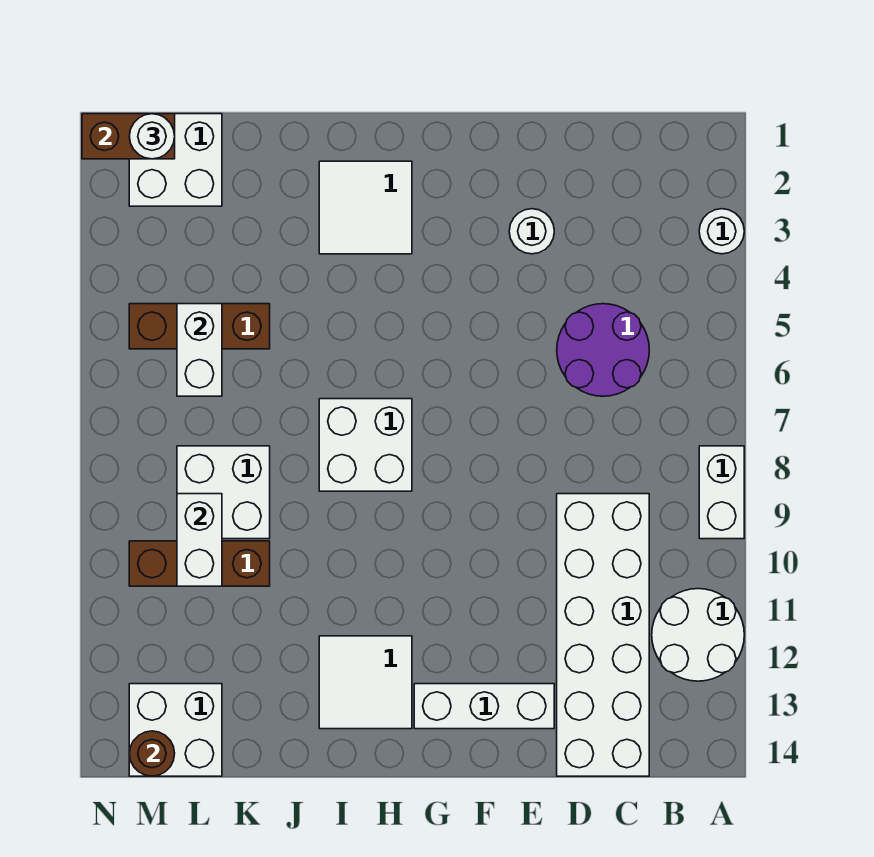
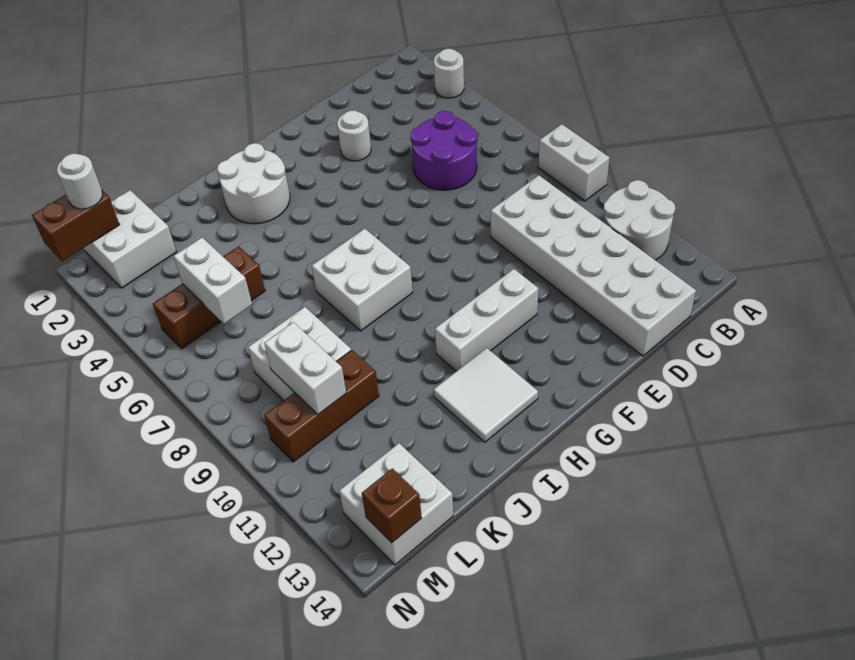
white brick E13:G13 level 1 -> white brick F11:H11 level 1
white tile H2:I3 level 1 -> white round brick H2:I3 level 1
brown round brick M14 level 2 -> brown brick M14 level 2

